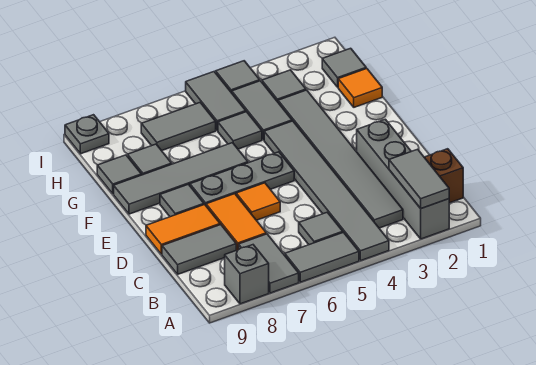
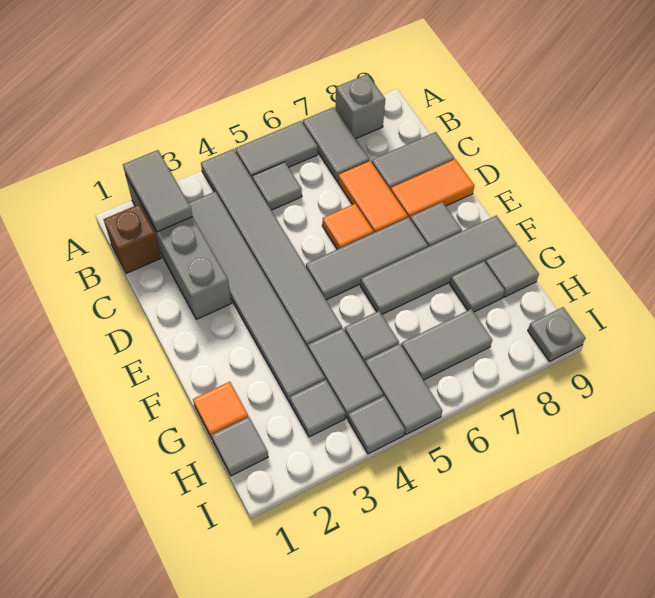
grey plate E5:E7 level 1 -> grey tile E5:E7 level 1

